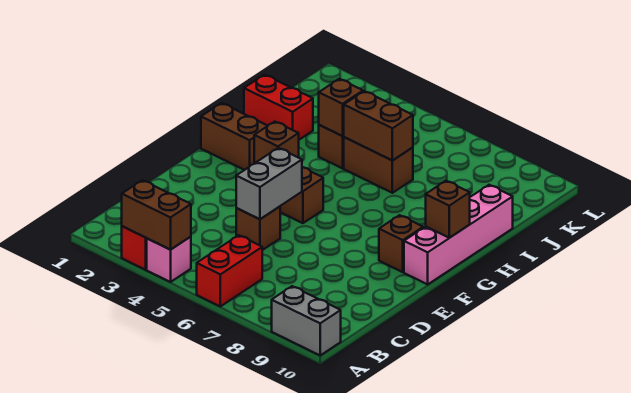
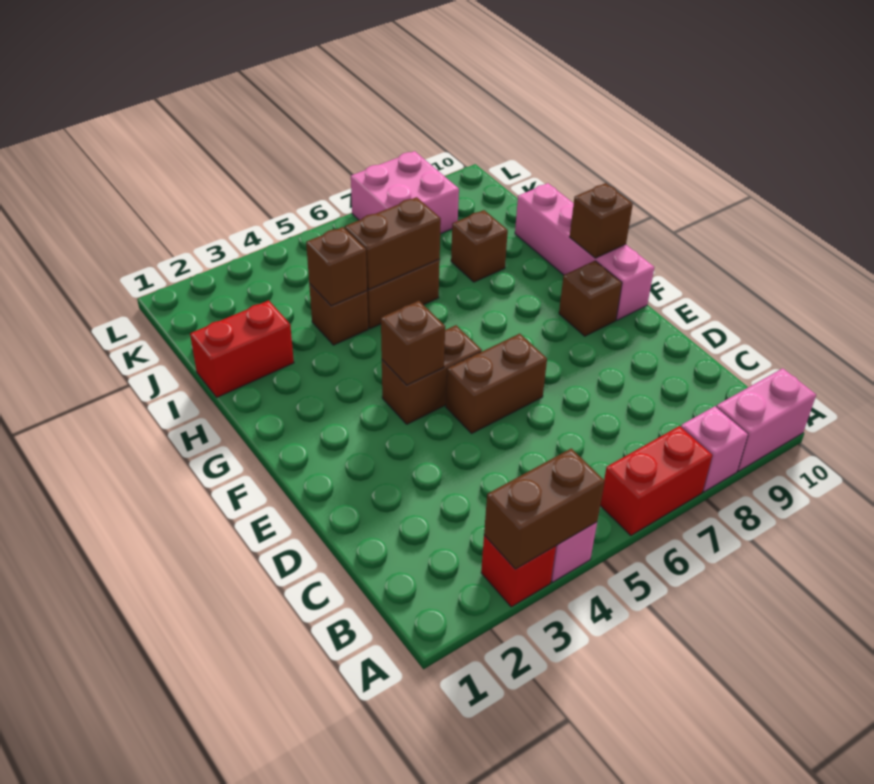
red brick A6:B6 level 1 -> red brick A6:A7 level 1
none -> pink brick A8 level 1
grey brick A9:A10 level 1 -> pink brick A9:A10 level 1
brown brick D5 level 1 -> brown brick I8 level 1
grey brick D5:E5 level 2 -> none
brown brick G1:G2 level 1 -> brown brick E5:E6 level 1
none -> pink brick K7:L8 level 1

